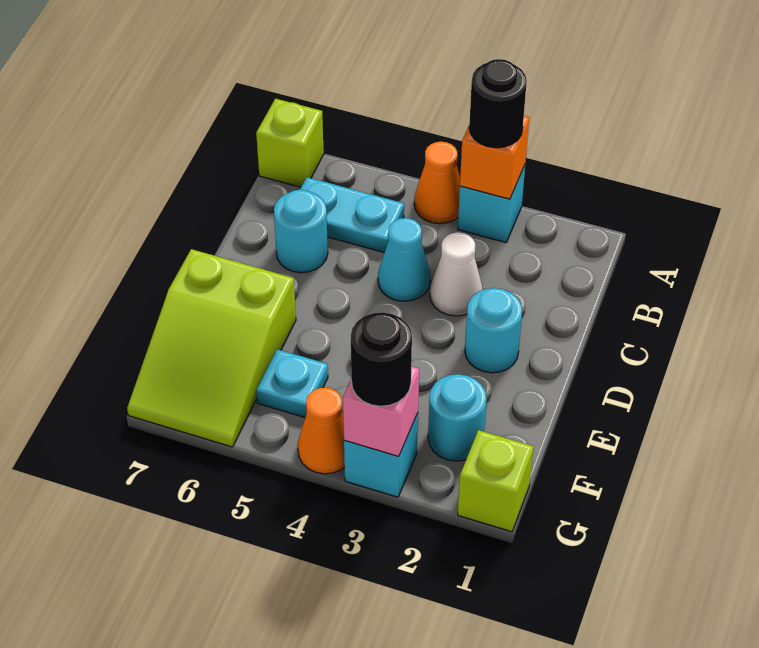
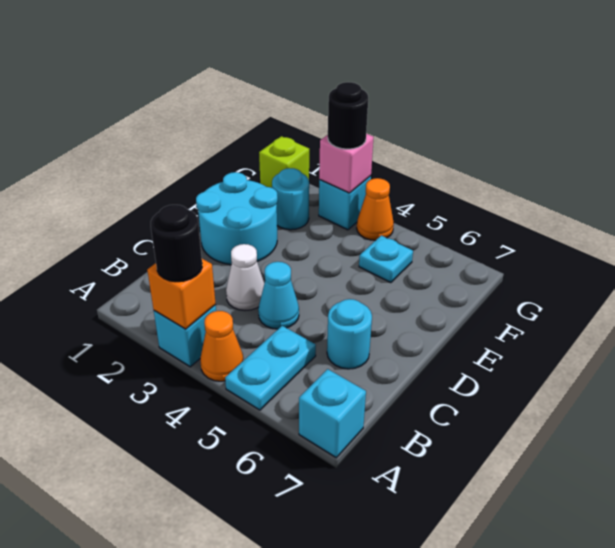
lime brick A7 level 1 -> cyan brick A7 level 1
cyan plate B5:B6 level 1 -> cyan plate A5:B5 level 1
cyan round brick D2 level 1 -> cyan round brick D1:E2 level 1
lime slope E6:G7 level 1 top E -> none

